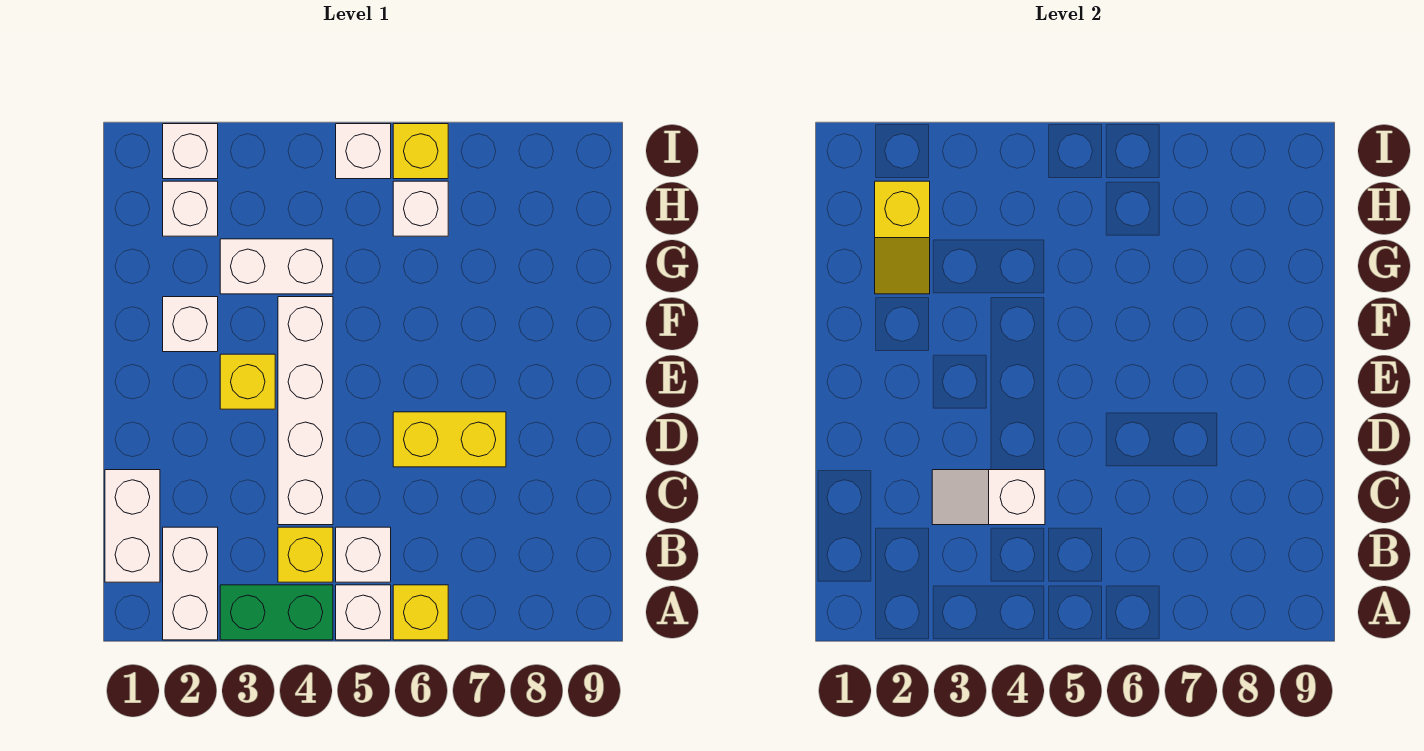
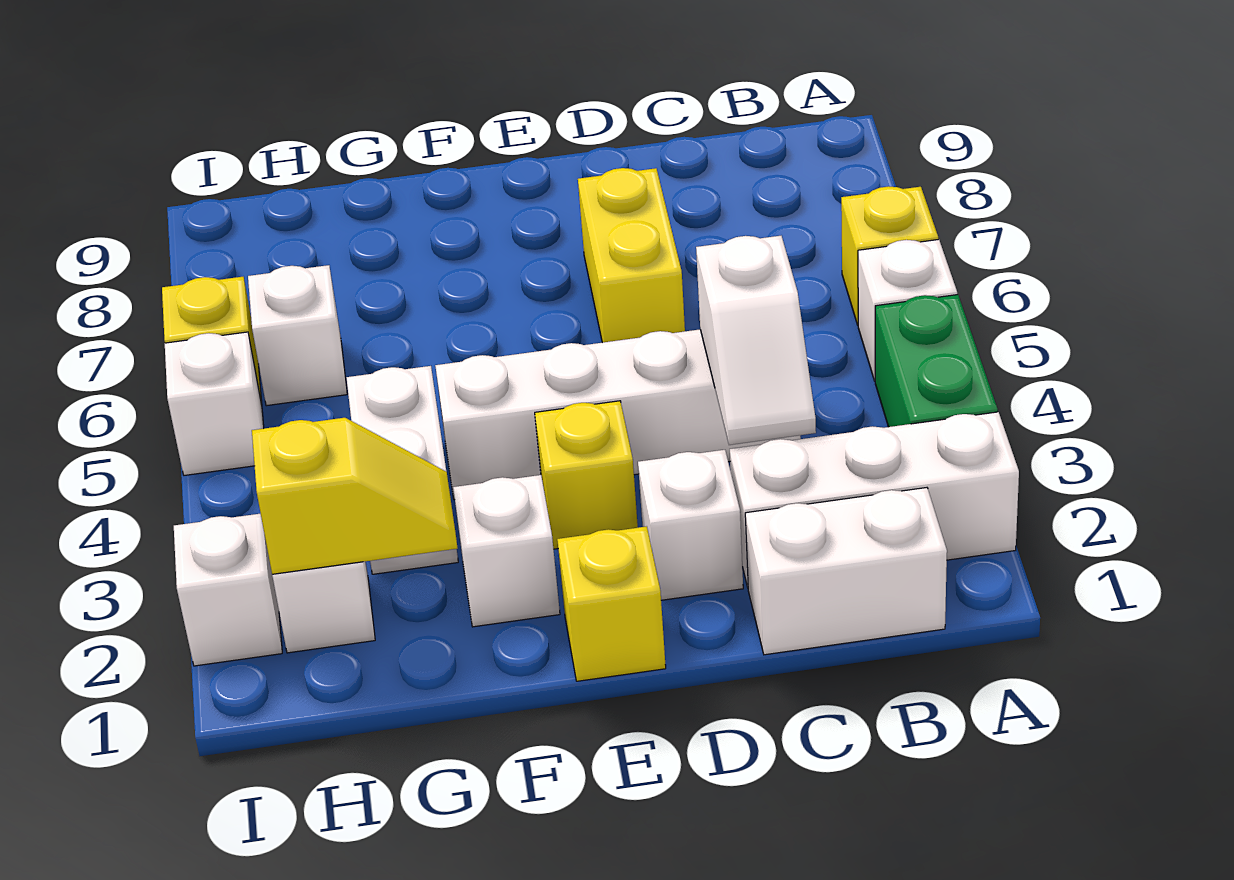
white brick A2:B2 level 1 -> white brick A2:C2 level 1
yellow brick B4 level 1 -> yellow brick E1 level 1
white brick B5 level 1 -> white brick D2 level 1

